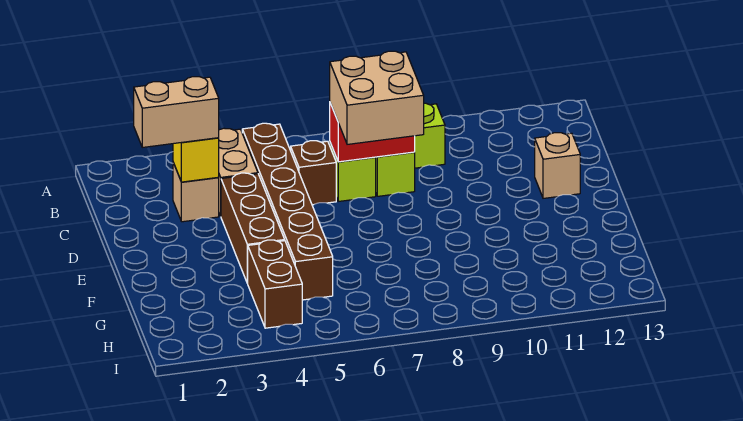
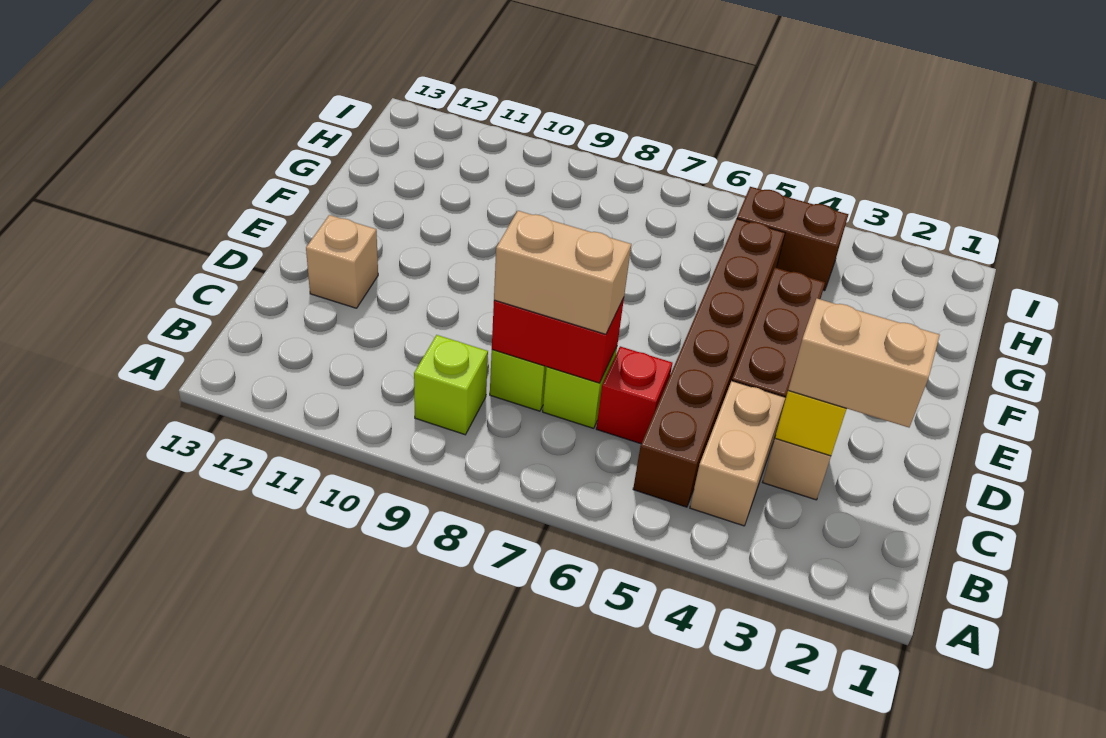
brown brick C6 level 1 -> red brick C6 level 1
tan brick C7:D8 level 3 -> tan brick C7:C8 level 3
brown brick G4:H4 level 1 -> brown brick H4:H5 level 1

